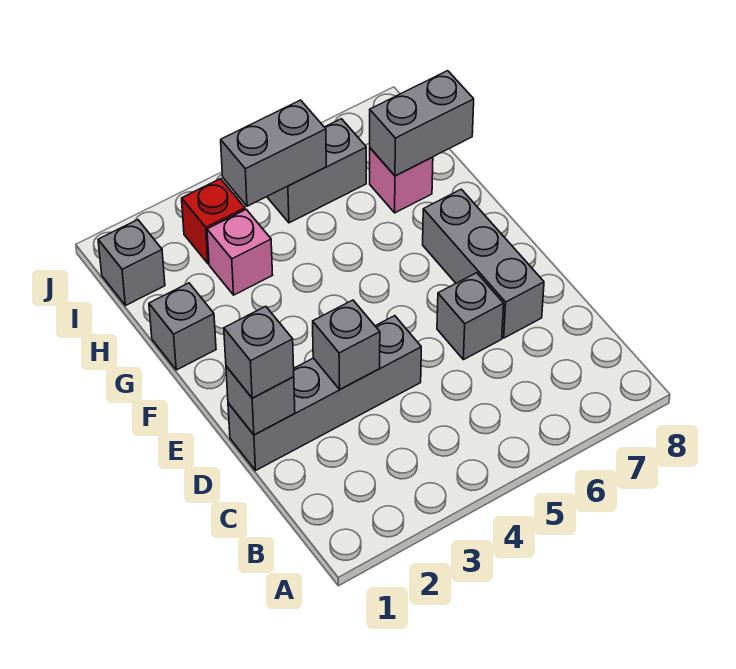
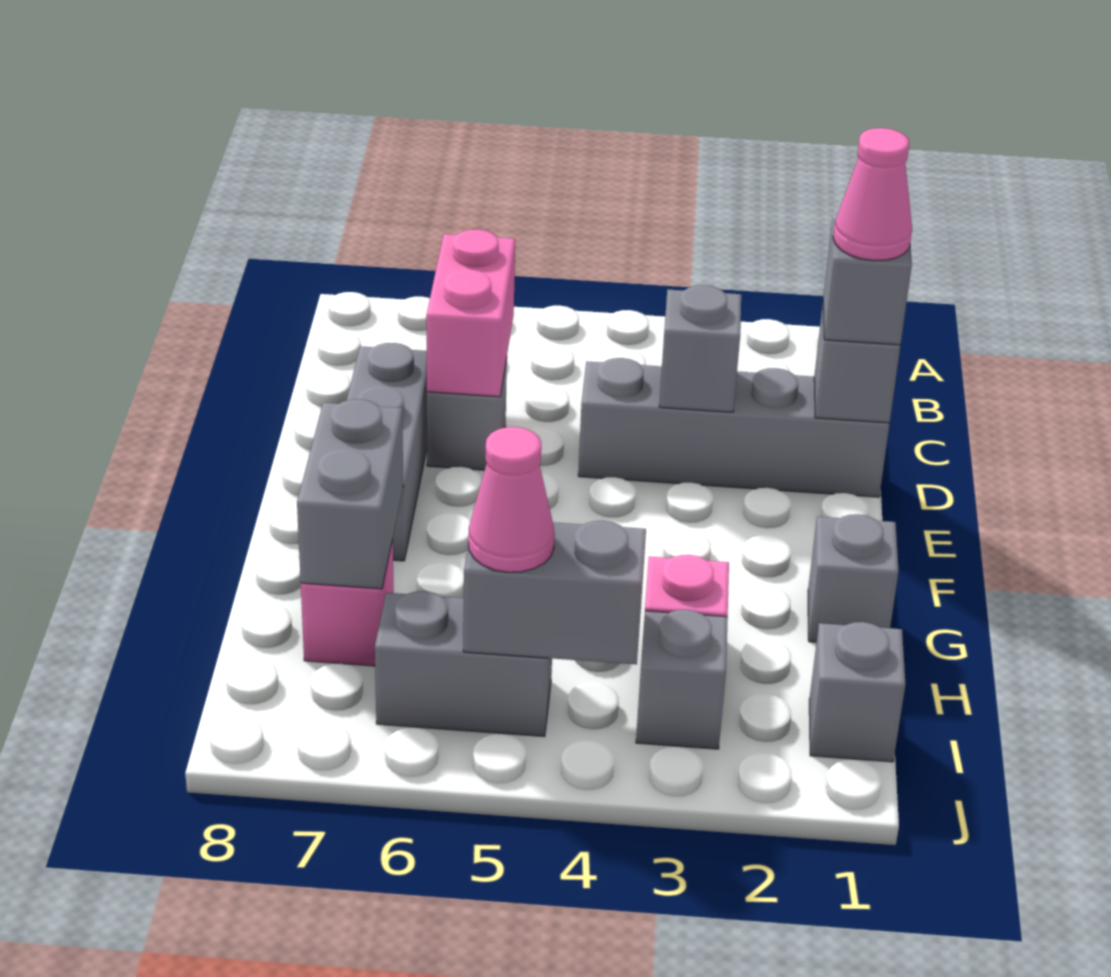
none -> pink brick C6:D6 level 2
none -> pink cone D1 level 4
grey brick H7:H8 level 2 -> grey brick G7:H7 level 2
red brick I3 level 1 -> grey brick I3 level 1
none -> pink cone I5 level 3

